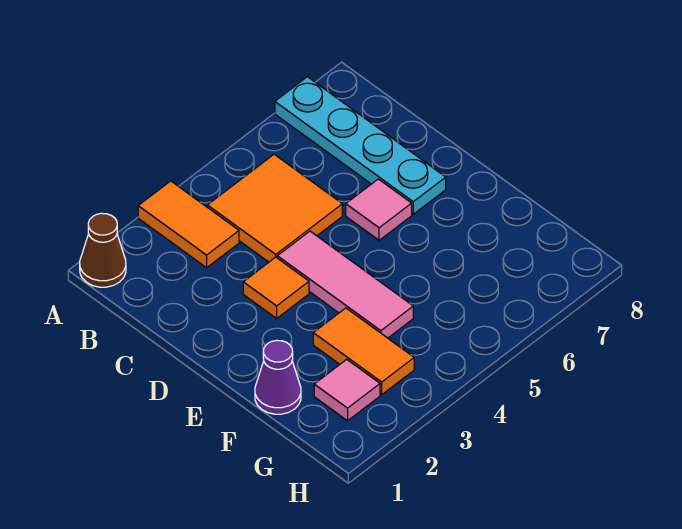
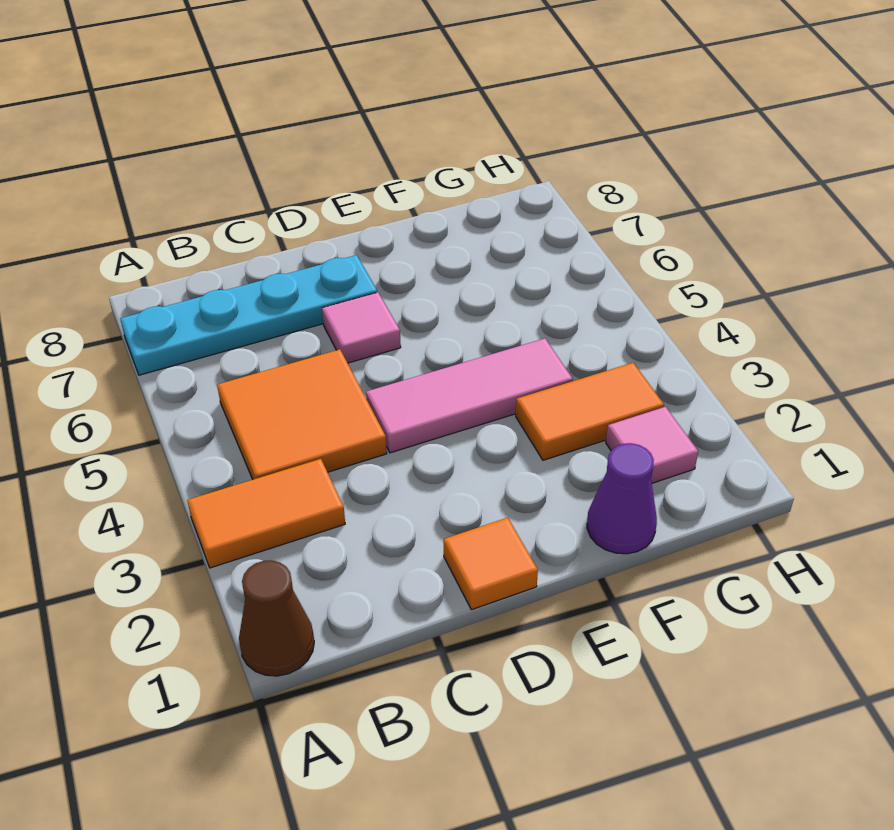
orange tile D3 level 1 -> orange tile D1 level 1

